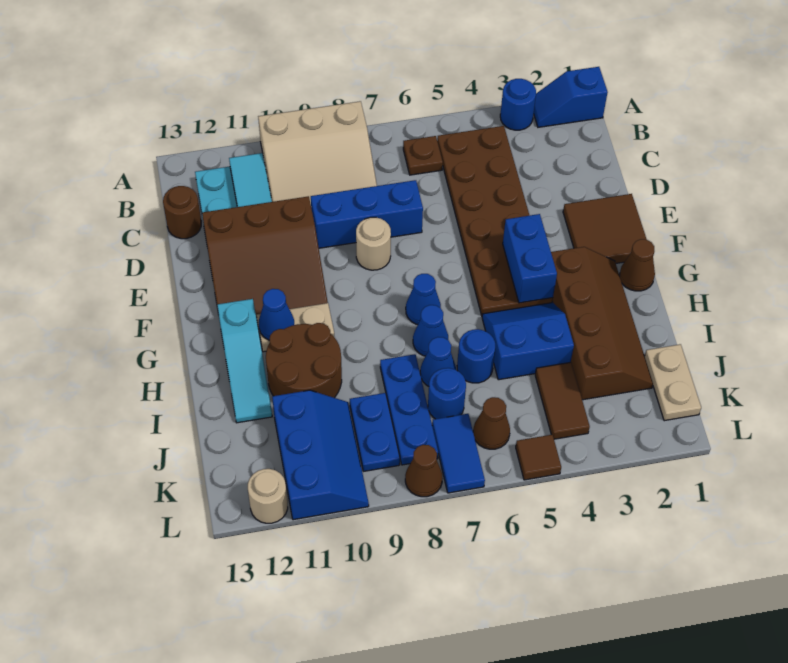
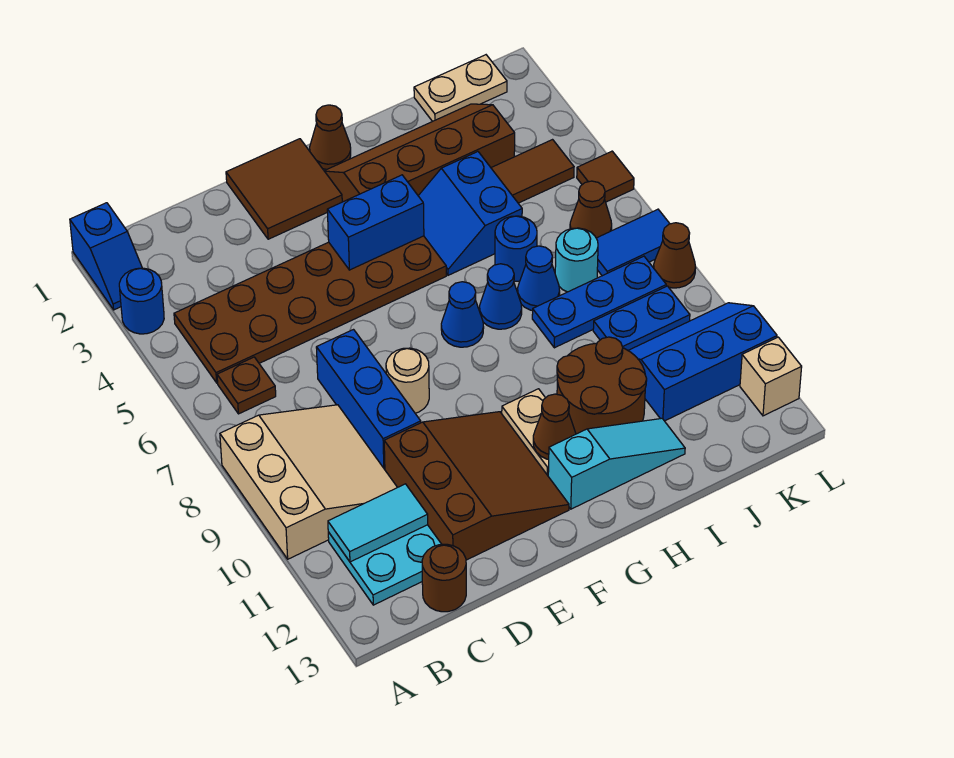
blue cone G11 level 2 -> brown cone G11 level 2
blue round brick J7 level 1 -> cyan round brick J7 level 1
tan round brick L12 level 1 -> tan brick L12 level 1

